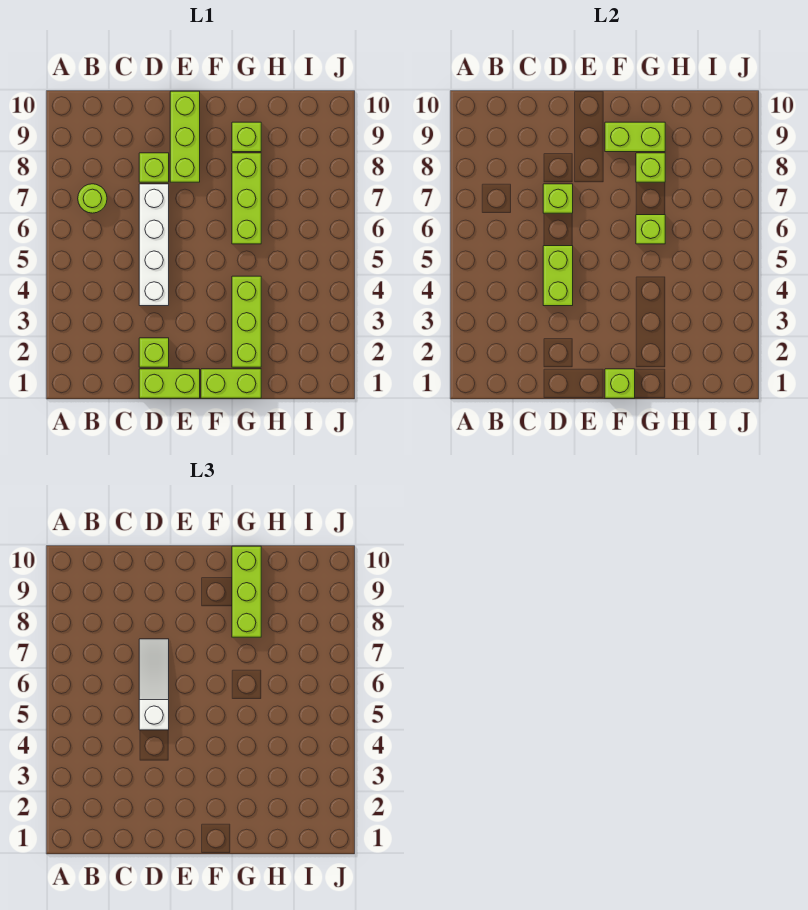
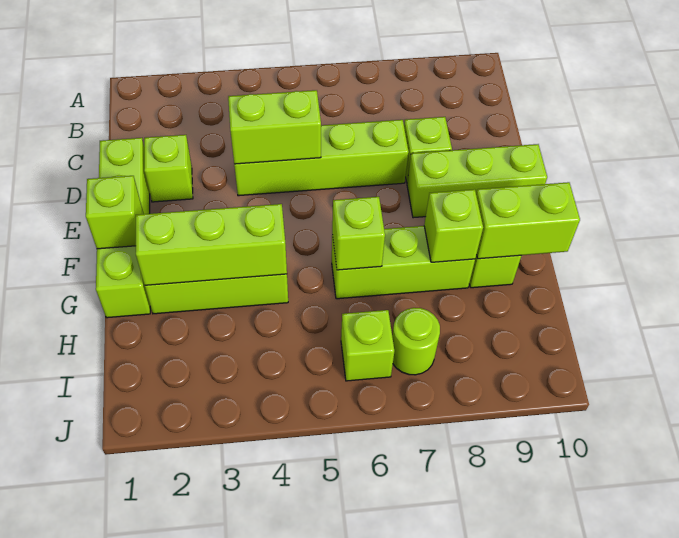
lime round brick B7 level 1 -> lime round brick I7 level 1
white brick D4:D7 level 1 -> lime brick D4:D7 level 1
white slope D5:D7 level 3 top 5 -> none
lime brick D7 level 2 -> lime brick I6 level 1
lime brick F9:G9 level 2 -> lime brick G9:G10 level 2
lime brick G8:G10 level 3 -> lime brick G2:G4 level 2

